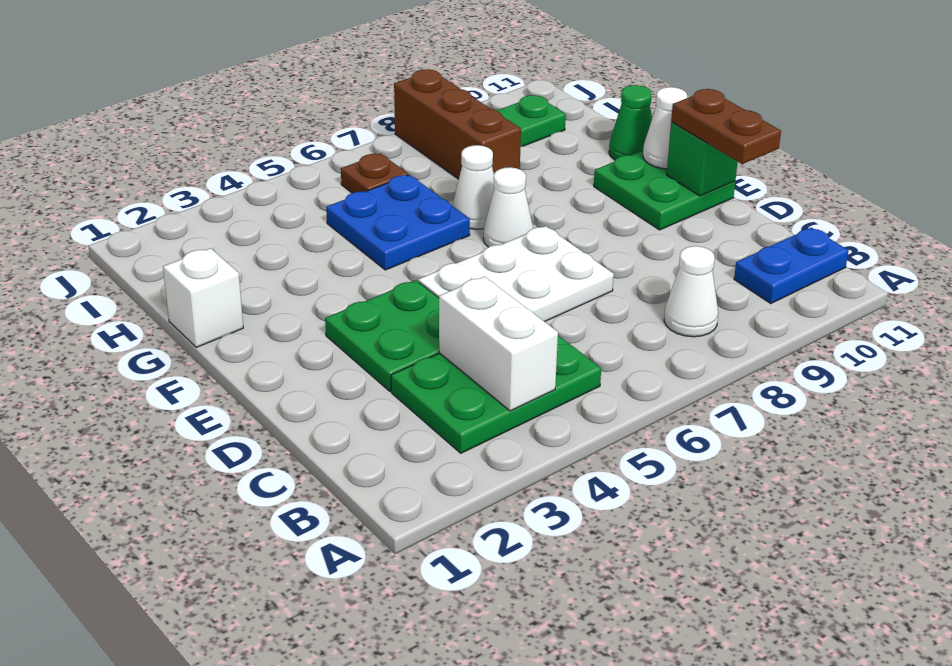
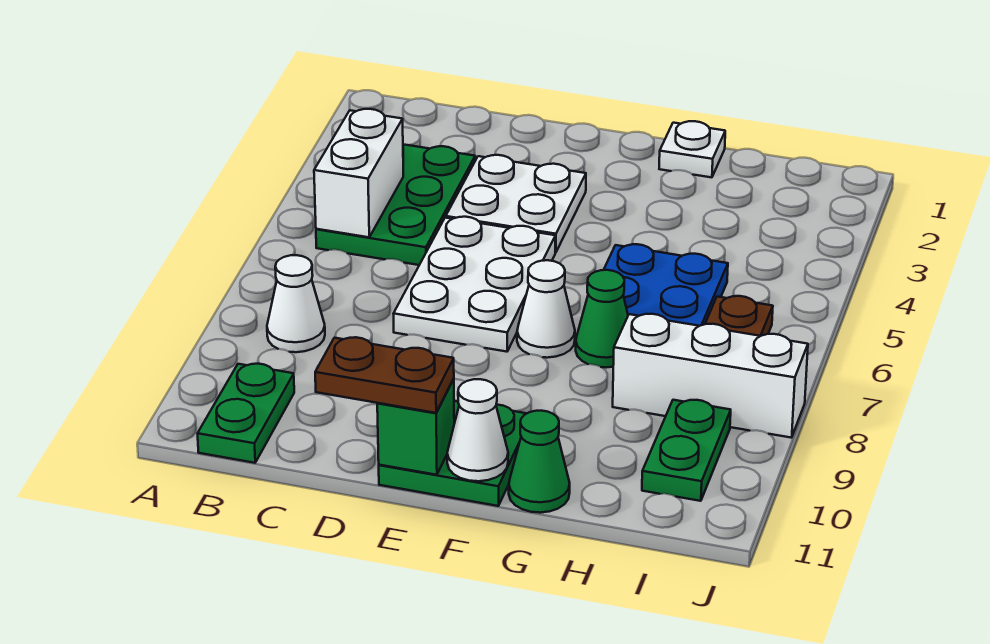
white brick B4:C4 level 2 -> white brick B4:B5 level 2
blue plate B10:B11 level 1 -> green plate B10:B11 level 1
green plate D3:E4 level 1 -> white plate D3:E4 level 1
white brick G1 level 1 -> white plate G1 level 1
white cone G7 level 1 -> green cone G7 level 1
brown brick H8:J8 level 1 -> white brick H8:J8 level 1

